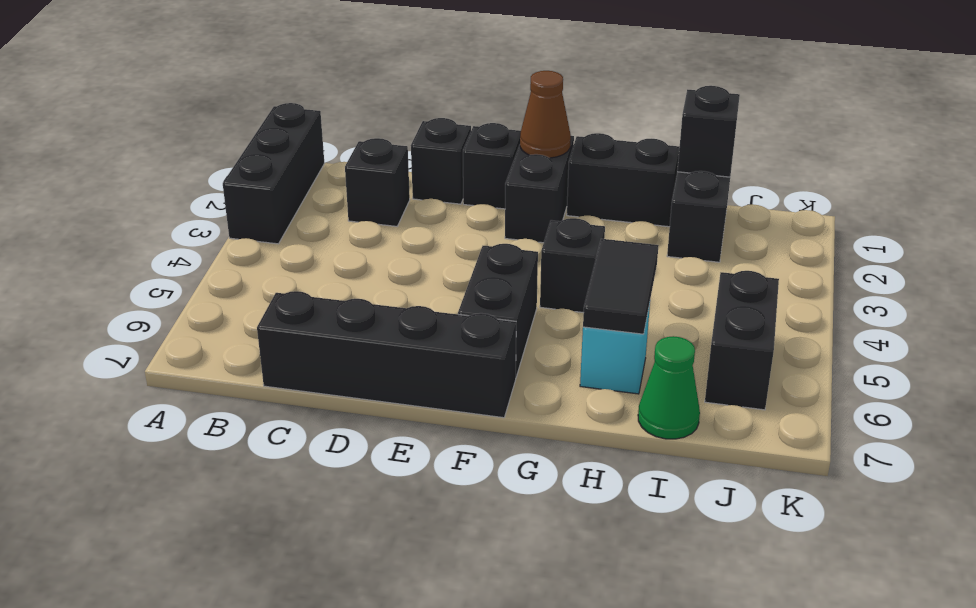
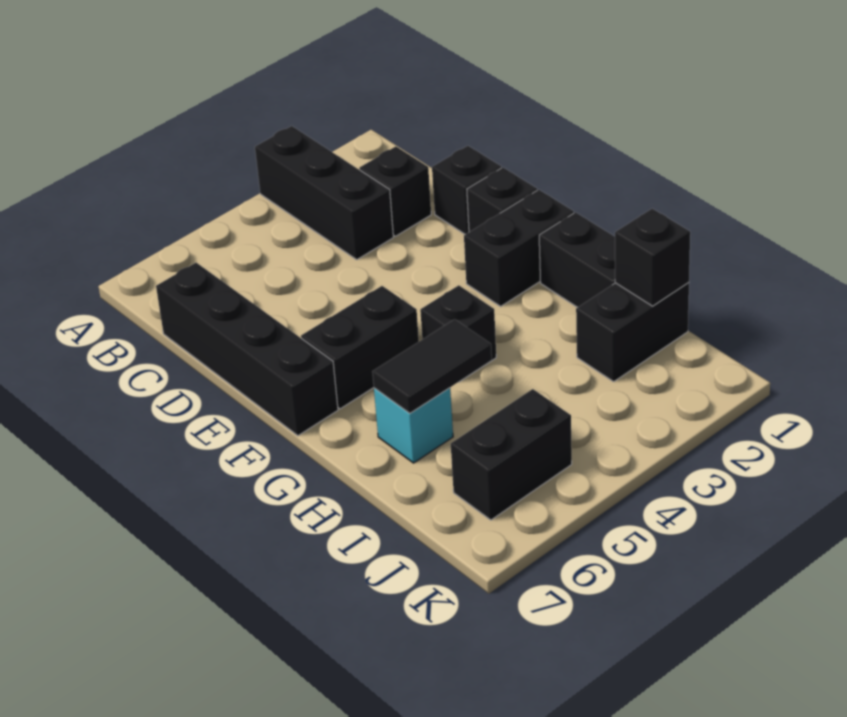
black brick A1:A3 level 1 -> black brick A3:C3 level 1
brown cone F1 level 2 -> none
green cone I7 level 1 -> none

